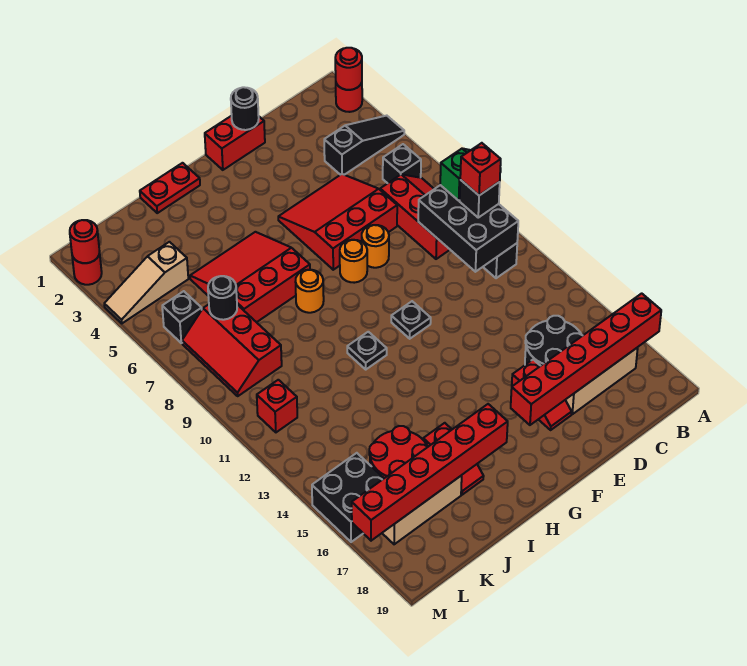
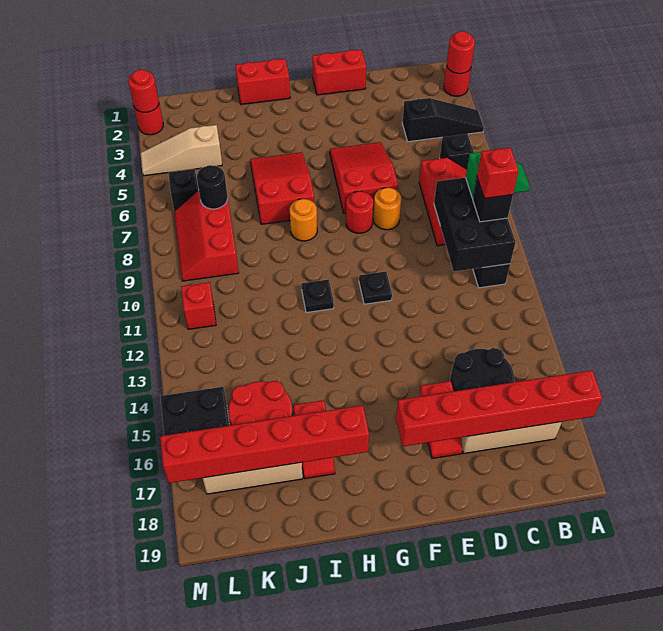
red slope D5:F7 level 1 top 7 -> red slope E5:F7 level 1 top 7
black round brick E1 level 2 -> none
orange round brick F8 level 1 -> red round brick F8 level 1
red plate H1:I1 level 1 -> red brick H1:I1 level 1
red slope H5:J7 level 1 top 7 -> red slope H5:I7 level 1 top 7

